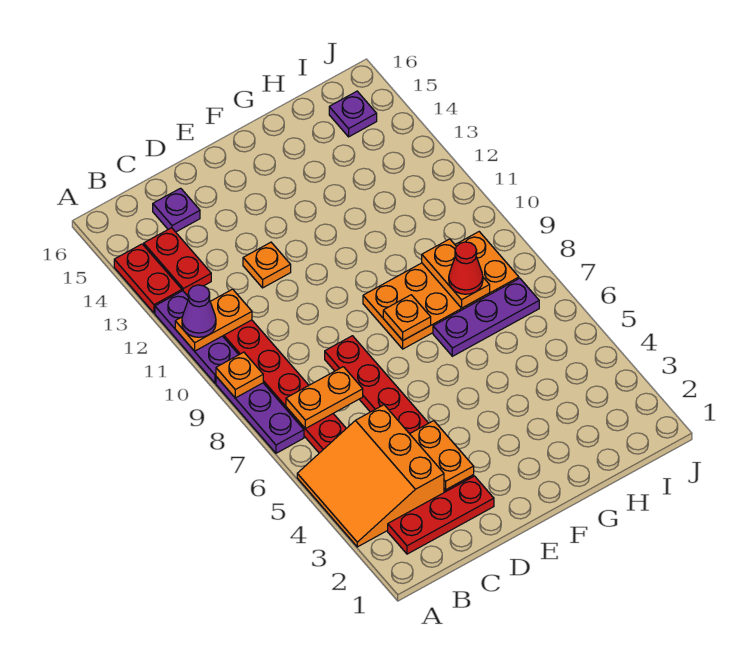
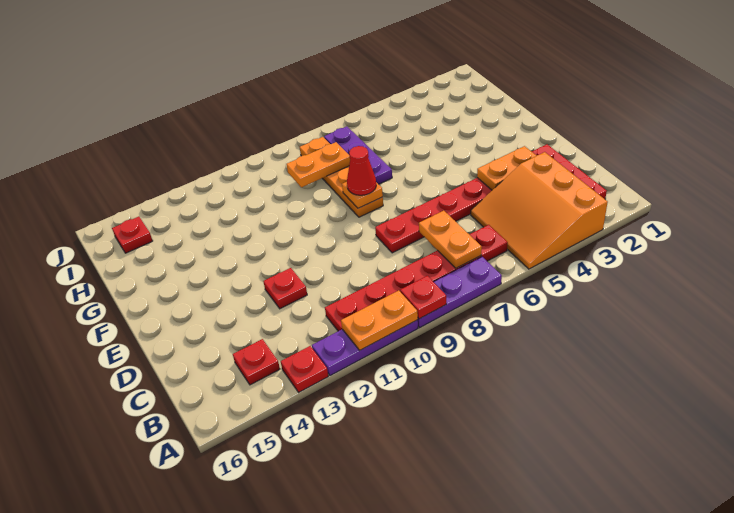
orange slope A3:C5 level 1 top C -> orange slope A3:C5 level 1 top 3
orange plate A9 level 2 -> red plate A9 level 2
orange plate A11:B11 level 2 -> orange plate A10:A11 level 2
purple cone A11 level 3 -> none
red plate A13:A14 level 1 -> red plate A13 level 1
red plate B13:B14 level 1 -> red plate B14 level 1
purple plate C15 level 1 -> none
orange plate D12 level 1 -> red plate D12 level 1
orange plate F8:I9 level 1 -> orange plate F8:I8 level 1
red cone H8 level 3 -> red cone F8 level 3
purple plate I15 level 1 -> red plate I15 level 1

